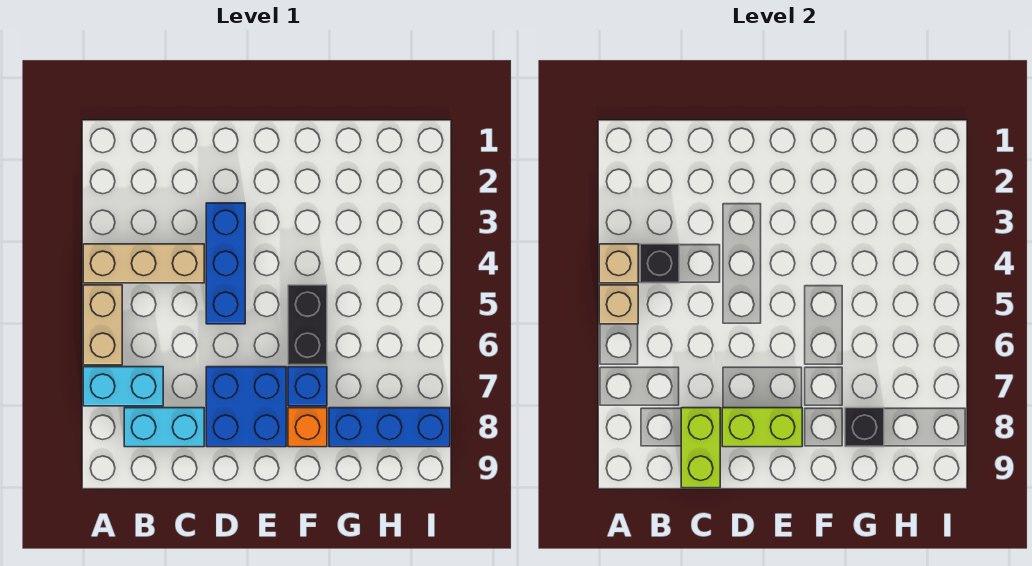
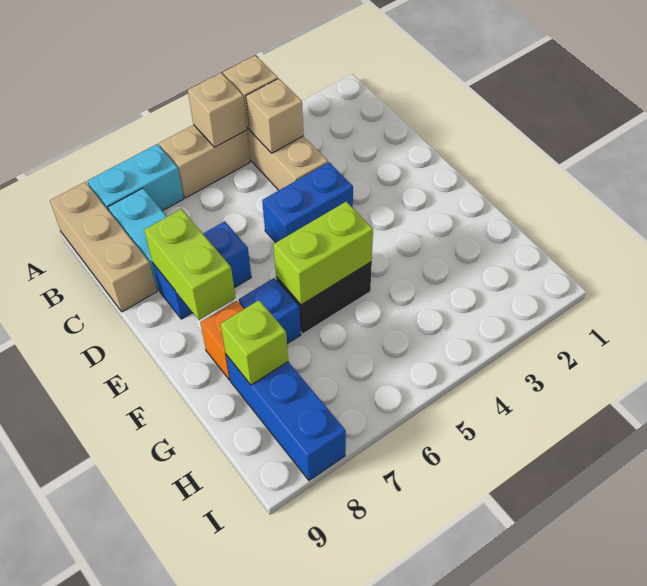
cyan brick A7:B7 level 1 -> cyan brick A7:A8 level 1
none -> tan brick A9:C9 level 1
black brick B4 level 2 -> tan brick B4 level 2
lime brick C8:C9 level 2 -> lime brick F5:F6 level 2
blue brick D3:D5 level 1 -> blue brick D4:D5 level 1
blue brick D7:E8 level 1 -> blue brick D7:D8 level 1
black brick G8 level 2 -> lime brick G8 level 2

